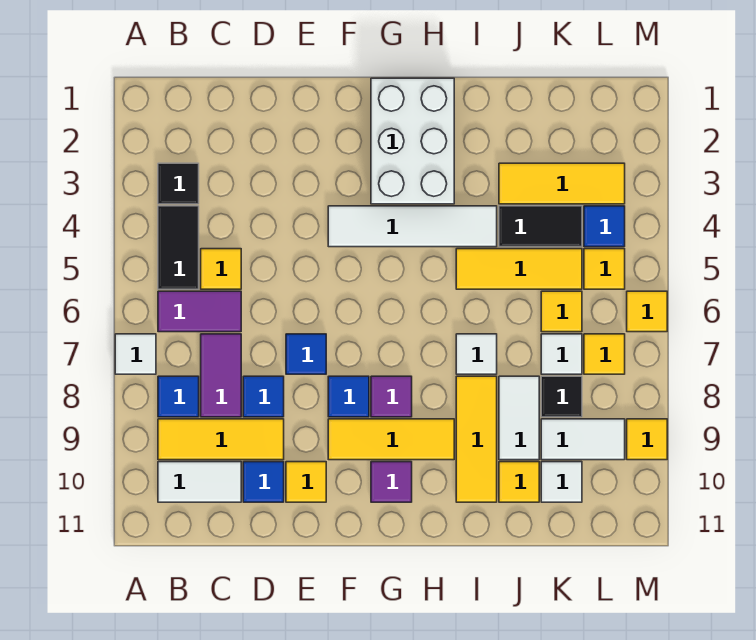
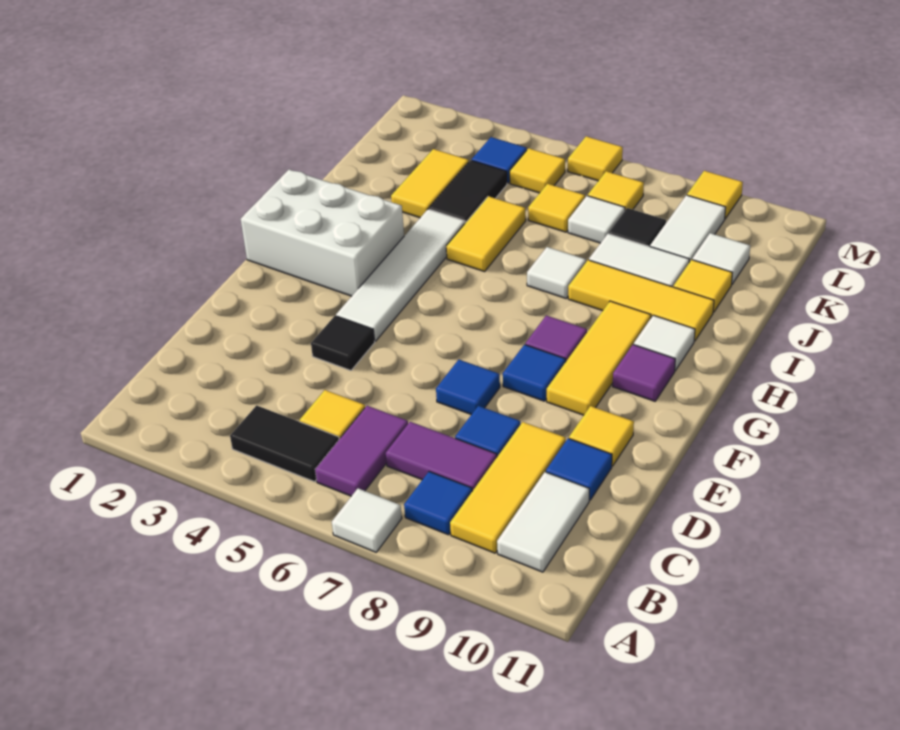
black tile B3 level 1 -> black tile E4 level 1
none -> white tile H10 level 1
yellow tile I5:K5 level 1 -> yellow tile I5:J5 level 1
yellow tile J3:L3 level 1 -> yellow tile J3:K3 level 1

